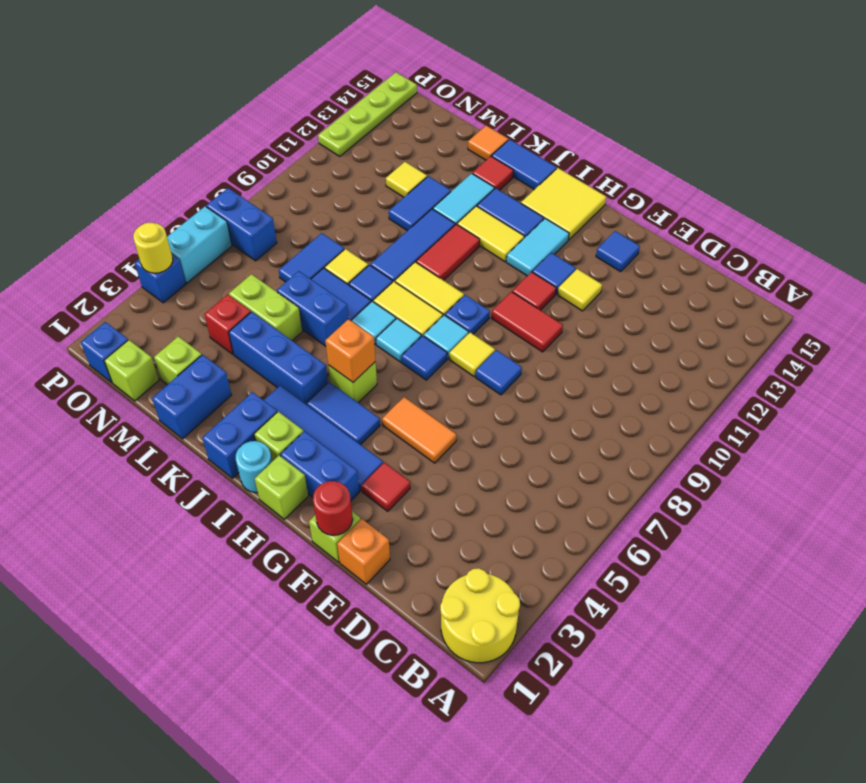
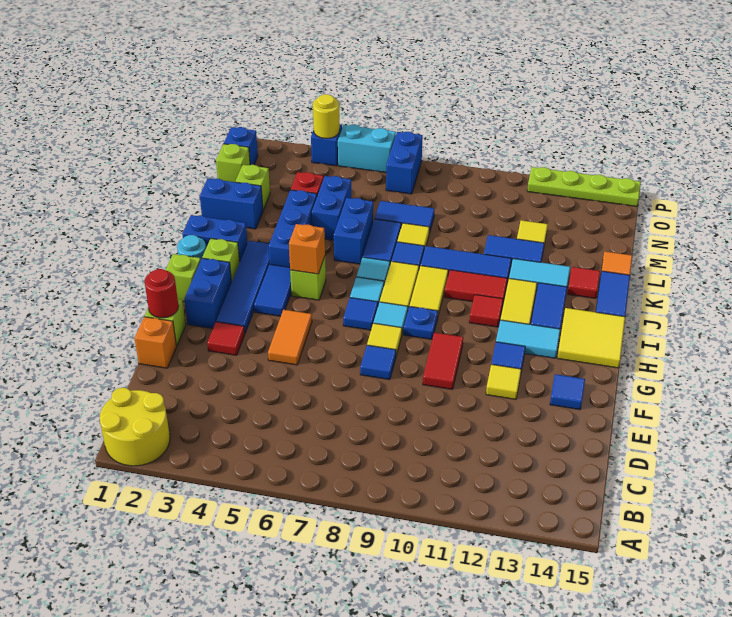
red tile G11 level 1 -> red tile I11 level 1
lime brick L5:M5 level 1 -> blue brick L5:M5 level 1

